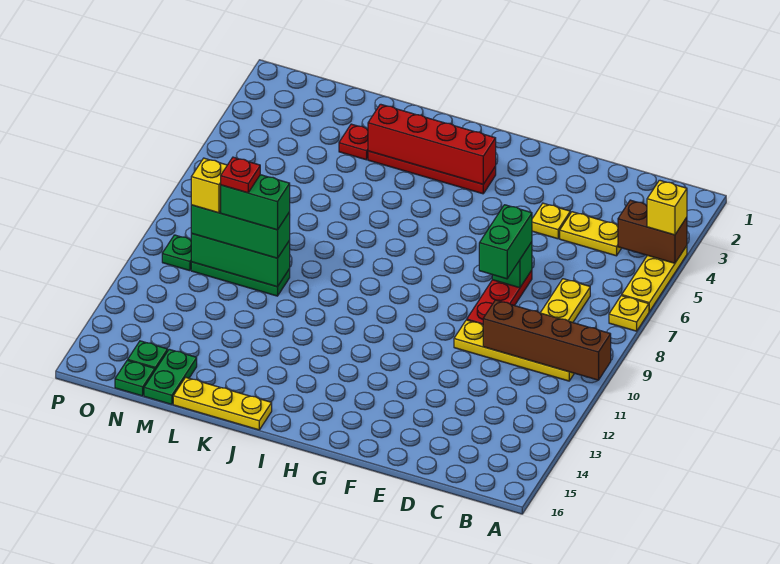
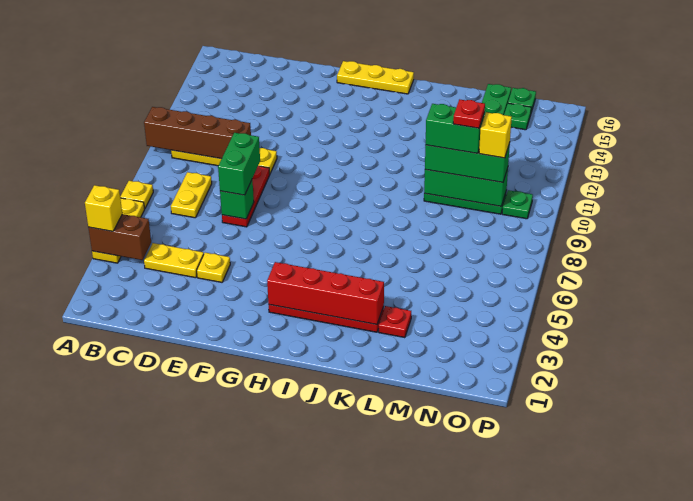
yellow plate J16:L16 level 1 -> yellow plate G16:I16 level 1

